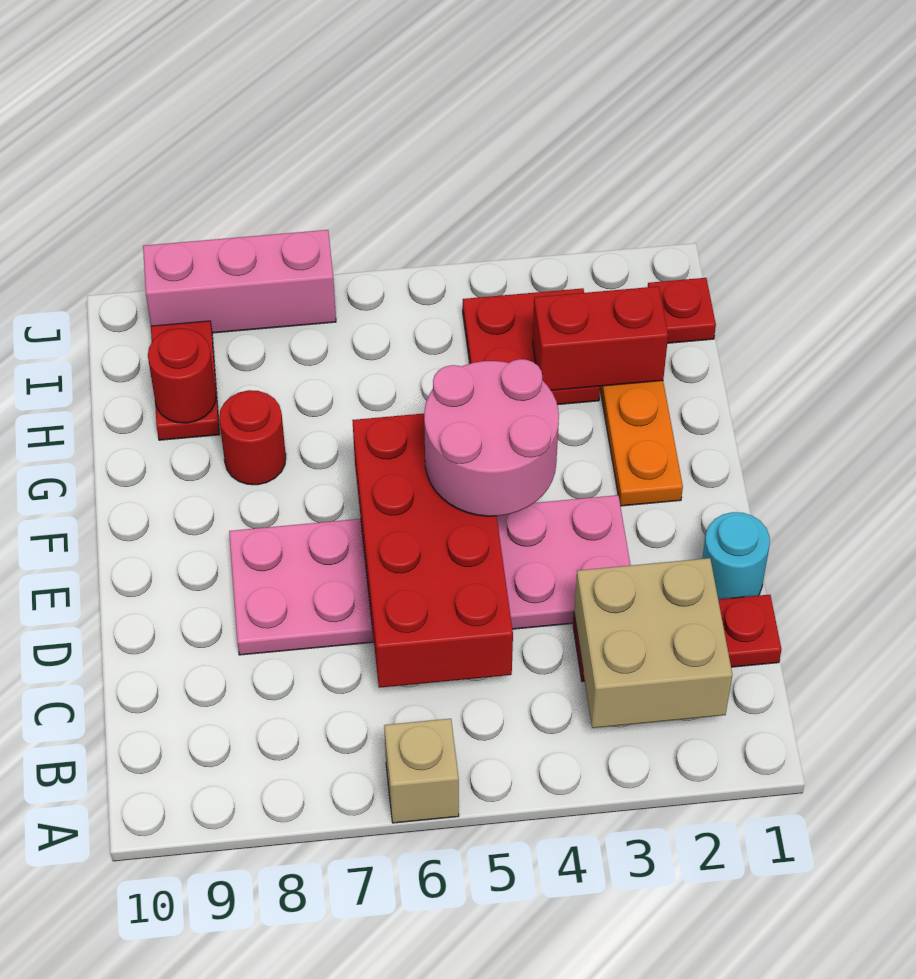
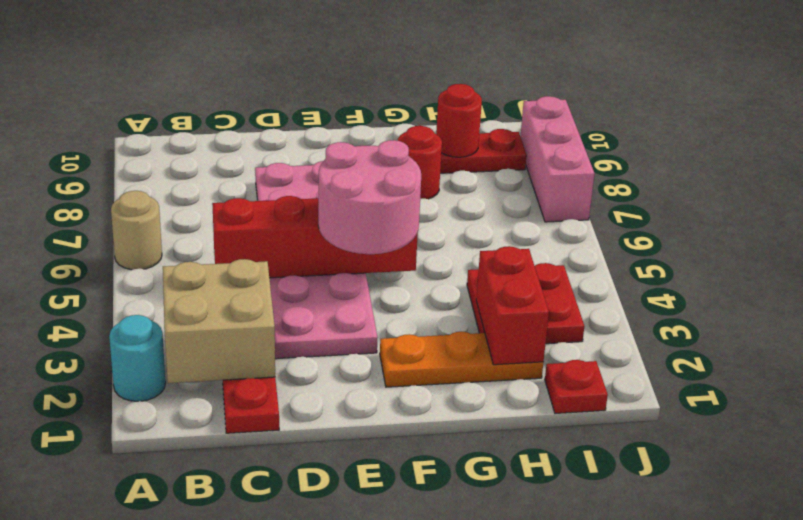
tan brick A6 level 1 -> tan round brick A6 level 1
red brick C5:F6 level 2 -> red brick C5:F5 level 2
cyan round brick D1 level 1 -> cyan round brick A2 level 1

